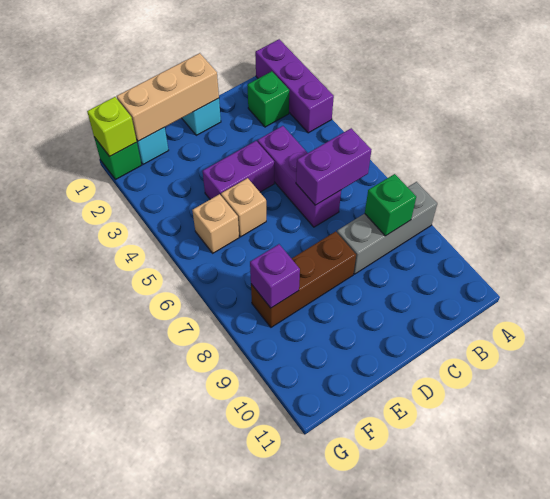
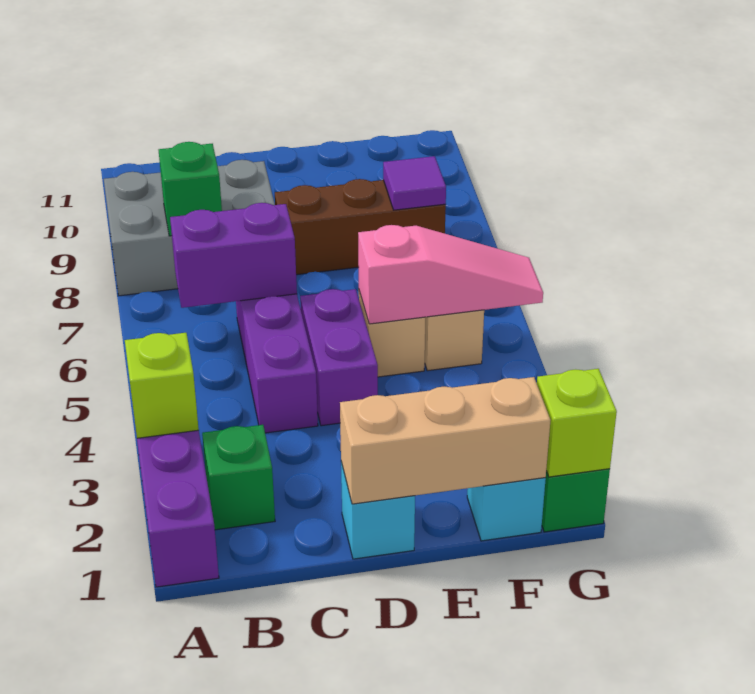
none -> lime brick A3 level 2
grey brick A8:C8 level 1 -> grey brick A8:C9 level 1
purple brick D4:E4 level 1 -> purple brick D4:D5 level 1
none -> pink slope E5:G5 level 2 top E
purple brick F8 level 2 -> purple tile F8 level 2

